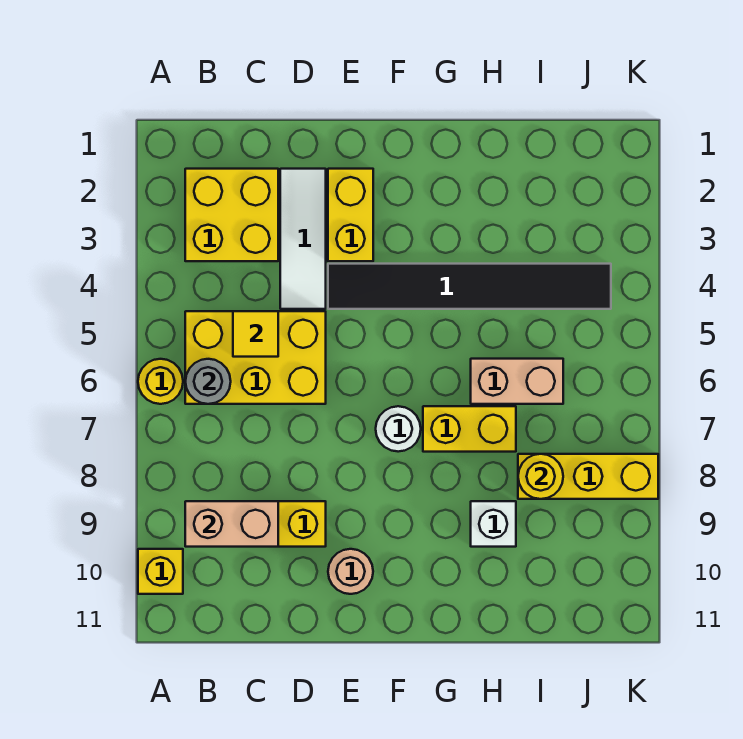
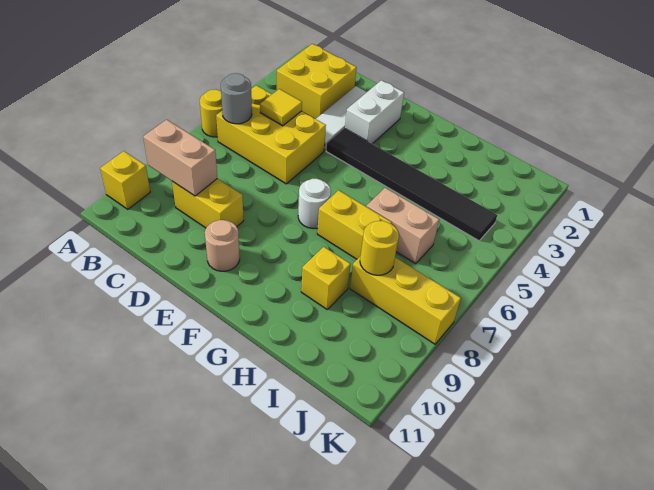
yellow brick E2:E3 level 1 -> white brick E2:E3 level 1
white brick H9 level 1 -> yellow brick H9 level 1

